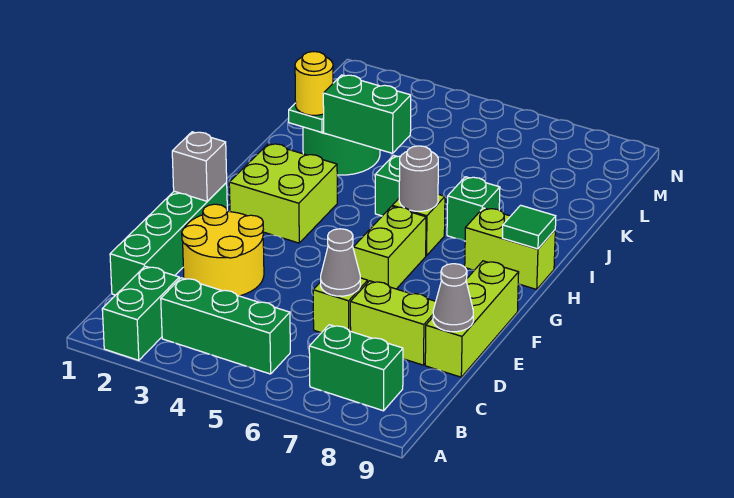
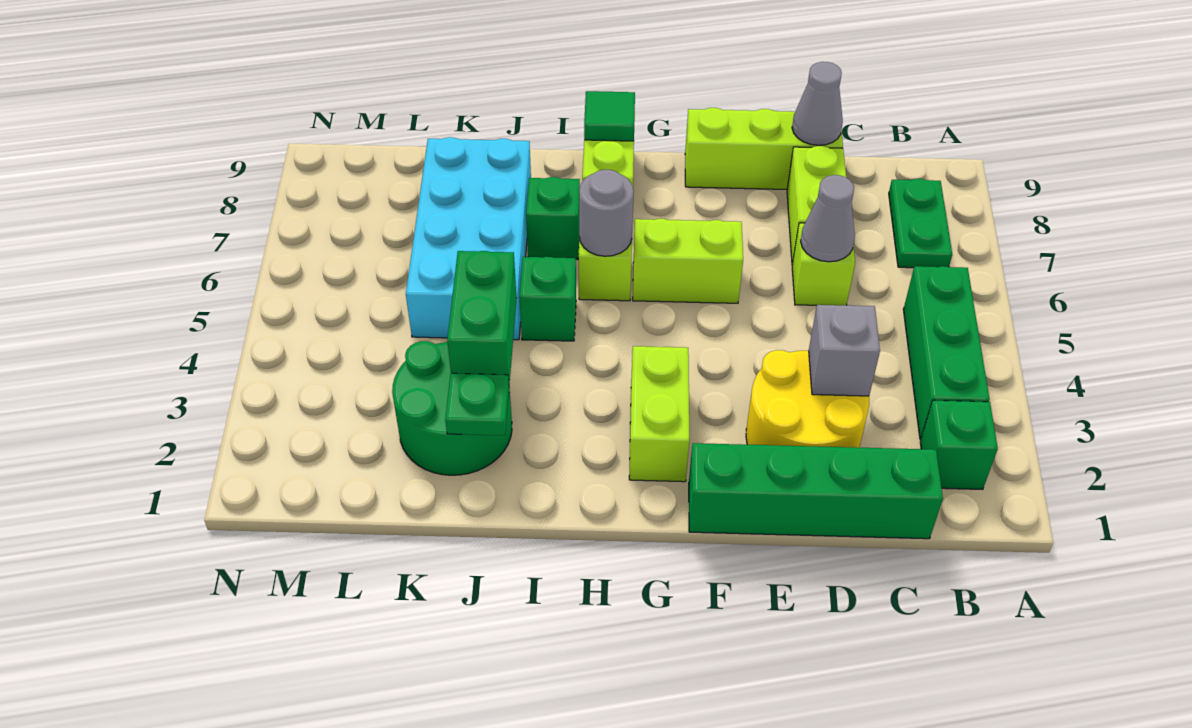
green brick A2:B2 level 1 -> green brick B2 level 1
green brick B7:B8 level 1 -> green plate B7:B8 level 1
grey brick F1 level 2 -> grey brick D3 level 2
lime brick G2:H3 level 1 -> lime brick G2:G3 level 1
yellow round brick J2 level 3 -> none
none -> cyan brick J5:K8 level 1

